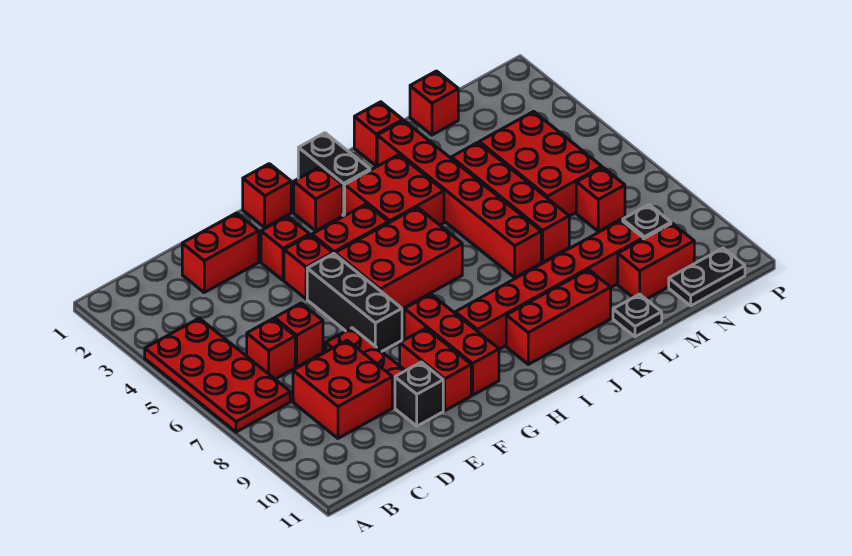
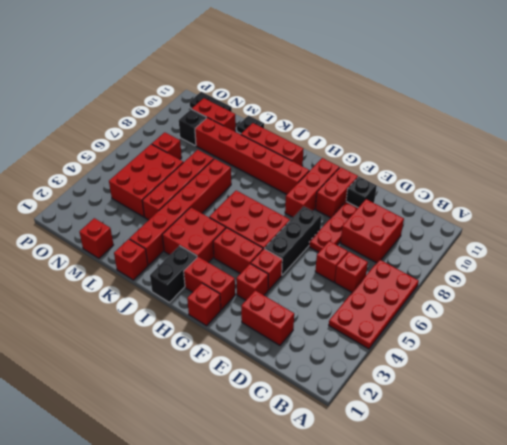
red brick H2 level 1 -> red brick G2:H2 level 1

